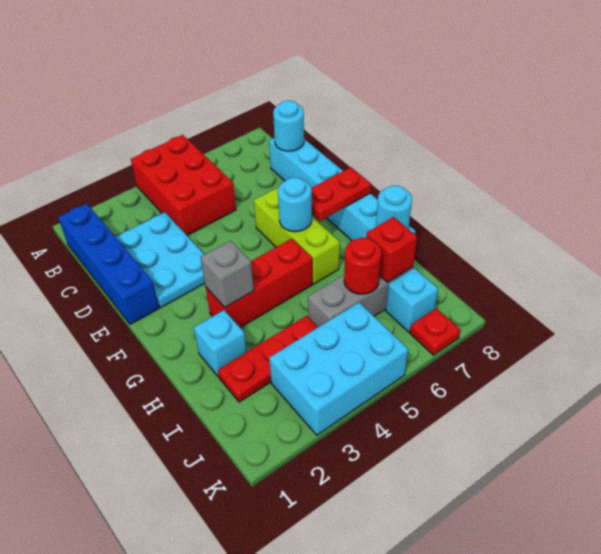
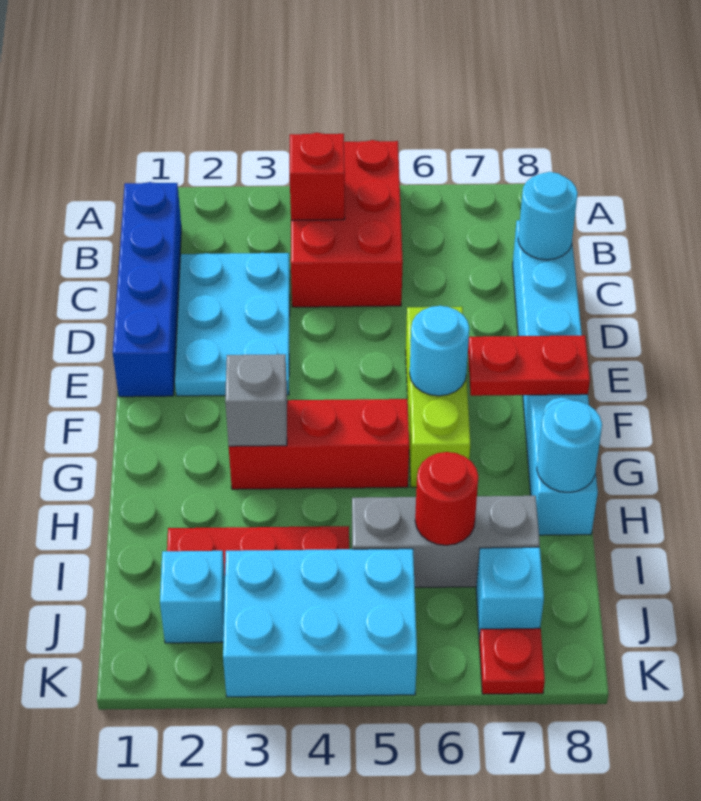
cyan brick H2 level 1 -> cyan brick J2 level 1
red brick I7 level 2 -> red brick B4 level 2

